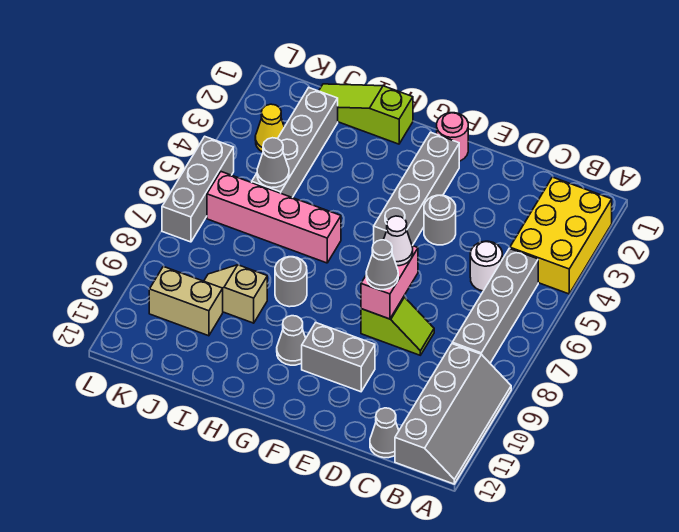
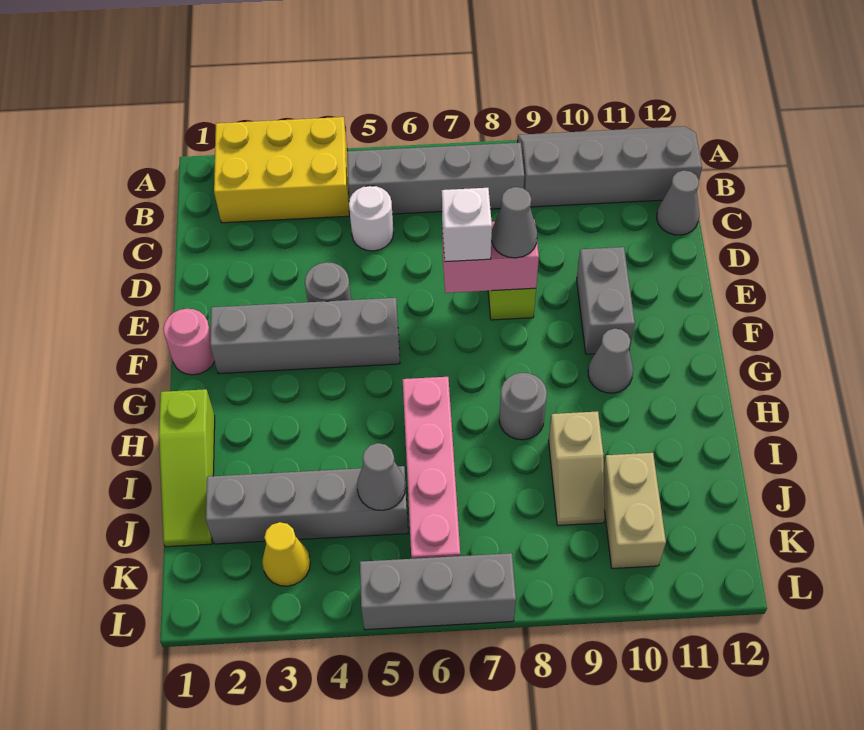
white cone E7 level 3 -> white brick E7 level 3

